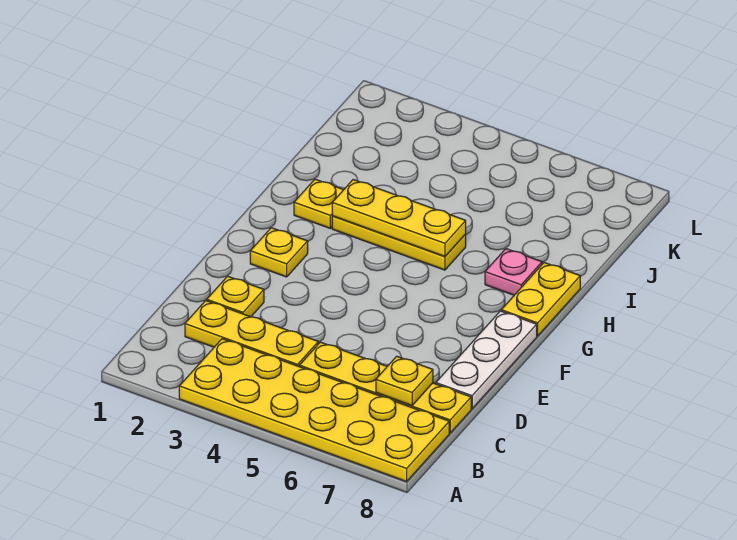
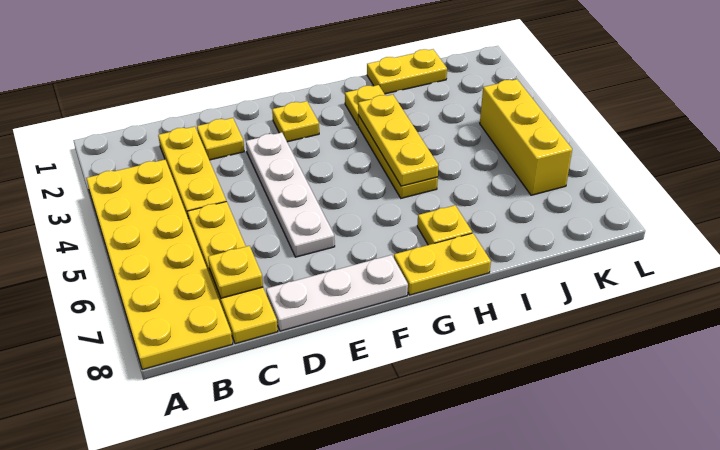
none -> white plate E3:E6 level 1
pink plate H7 level 1 -> yellow plate H7 level 1
none -> yellow plate I1:J1 level 1
none -> yellow brick K4:K6 level 1

